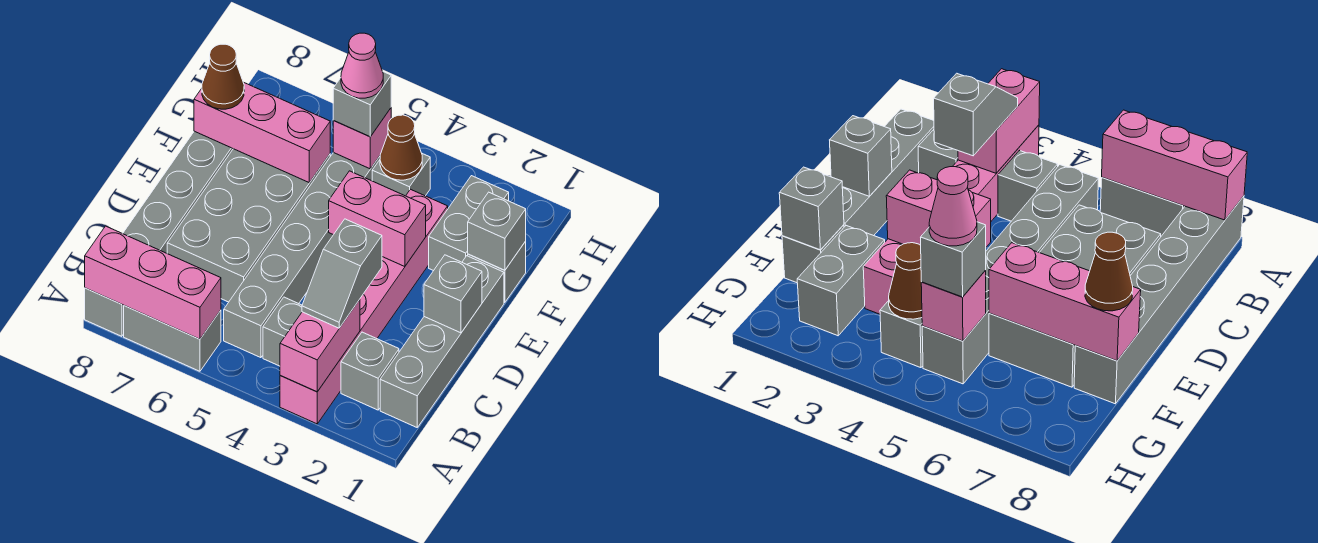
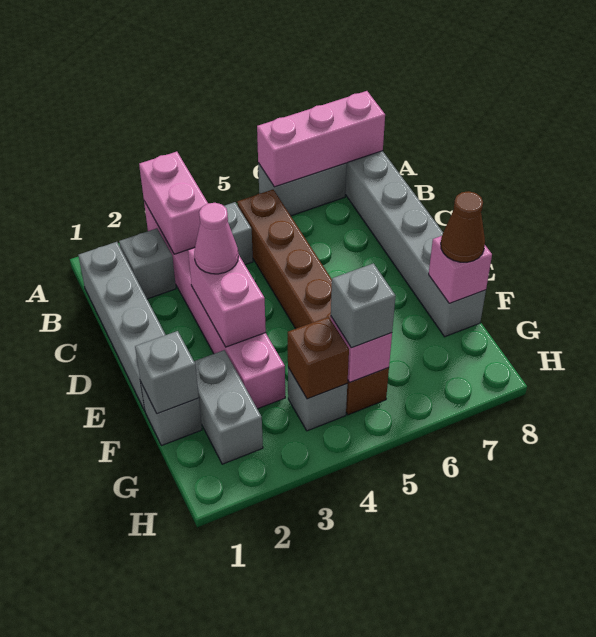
grey slope B3:C3 level 3 top C -> none
grey brick B5:G5 level 1 -> brown brick B5:G5 level 1
grey brick C6:F7 level 1 -> none
grey brick D1 level 2 -> none
pink brick E3:E4 level 2 -> pink brick D3:E3 level 2
pink brick F6:F8 level 2 -> pink brick F8 level 2
brown cone G4 level 2 -> brown brick G4 level 2
pink cone G5 level 4 -> pink cone D3 level 3

